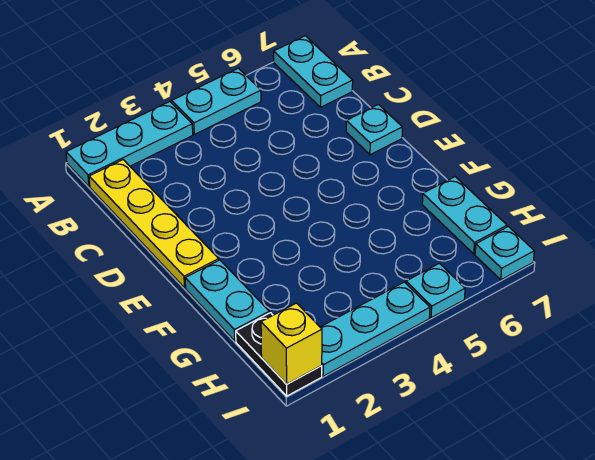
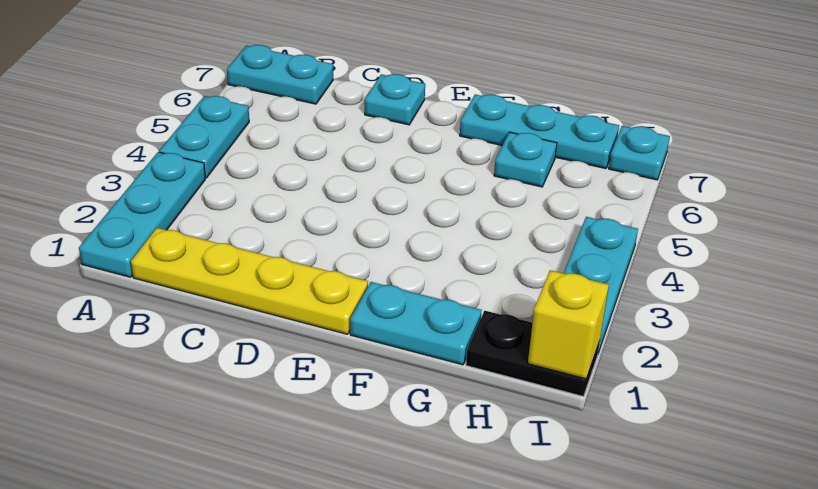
cyan plate G7:H7 level 1 -> cyan plate F7:H7 level 1
cyan plate I5 level 1 -> cyan plate G6 level 1

